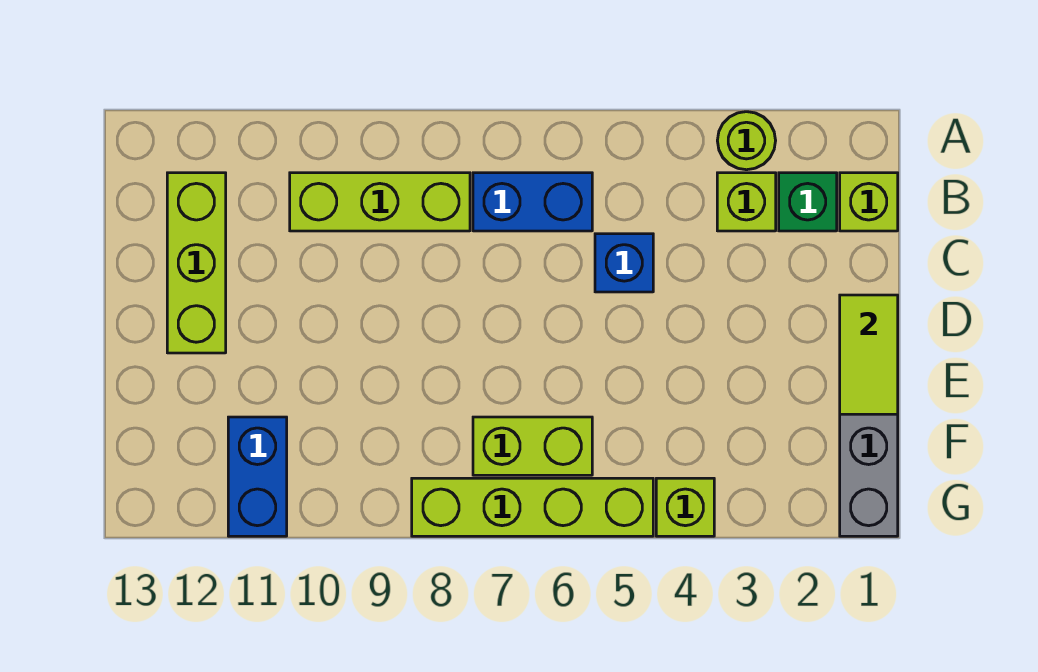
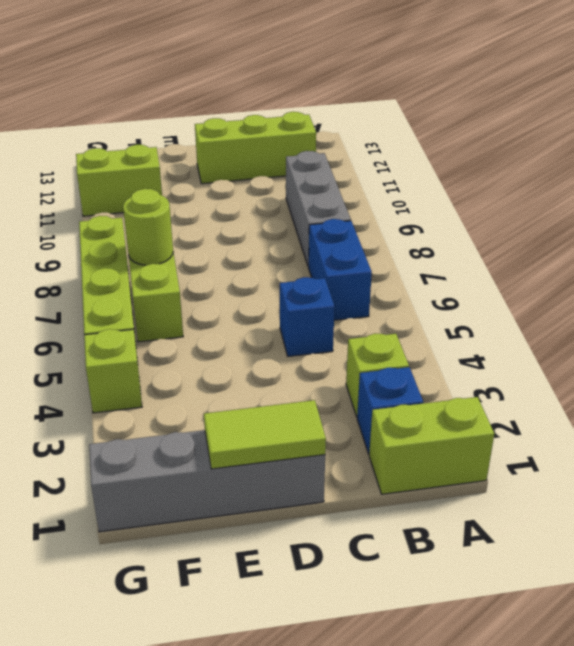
lime round brick A3 level 1 -> lime round brick F7 level 2
lime brick B1 level 1 -> lime brick A1:B1 level 1
green brick B2 level 1 -> blue brick B2 level 1
lime brick B8:B10 level 1 -> grey brick B8:B10 level 1
blue brick F11:G11 level 1 -> lime brick F11:G11 level 1

